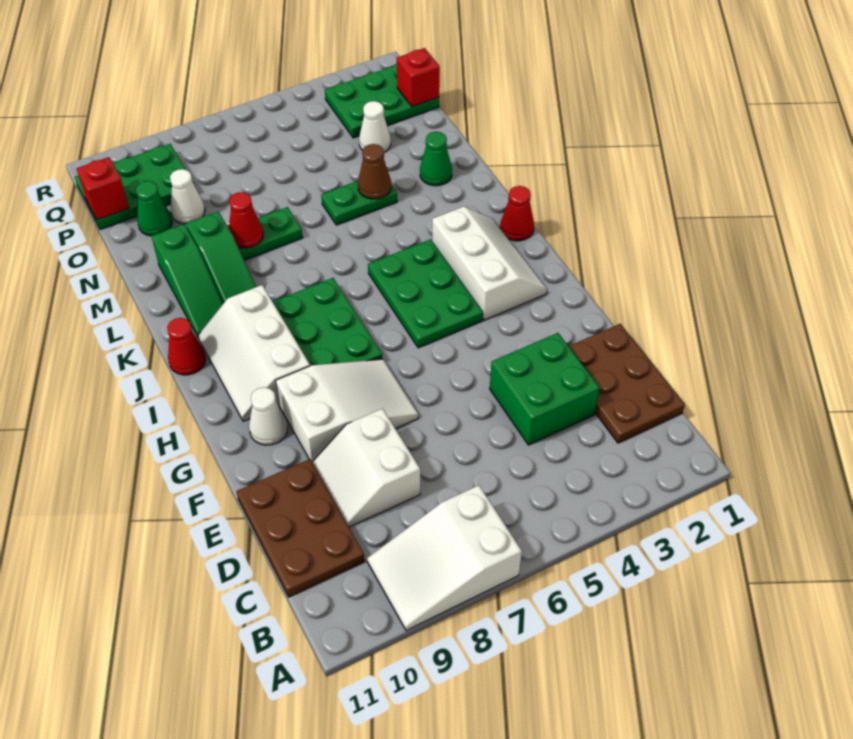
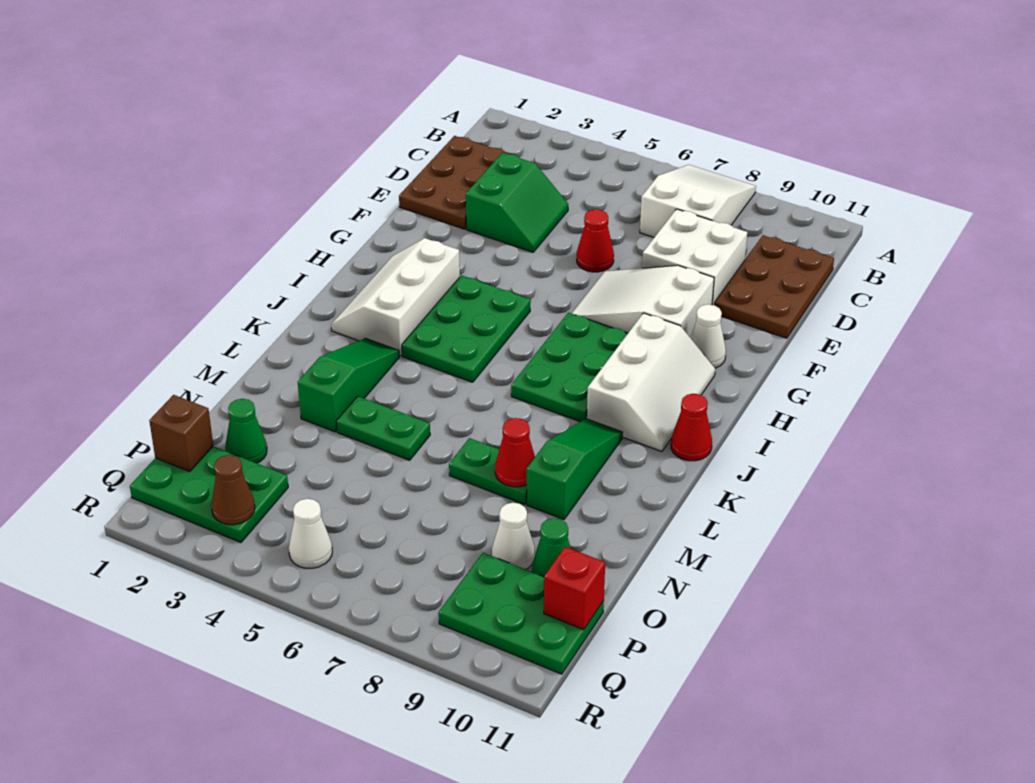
white slope A7:B9 level 1 top 7 -> white slope A7:C8 level 1 top C
green brick D3:E4 level 1 -> green slope D3:E4 level 1 top 3
white slope D8:E9 level 1 top 8 -> white brick D8:E9 level 1
red cone J1 level 1 -> red cone E6 level 1
green slope K10:M10 level 1 top M -> green slope K3:M3 level 1 top M
green cone M2 level 1 -> green cone O2 level 1
brown cone M4 level 2 -> brown cone Q3 level 2
white cone O3 level 1 -> white cone Q5 level 1
red brick P1 level 2 -> brown brick P1 level 2

